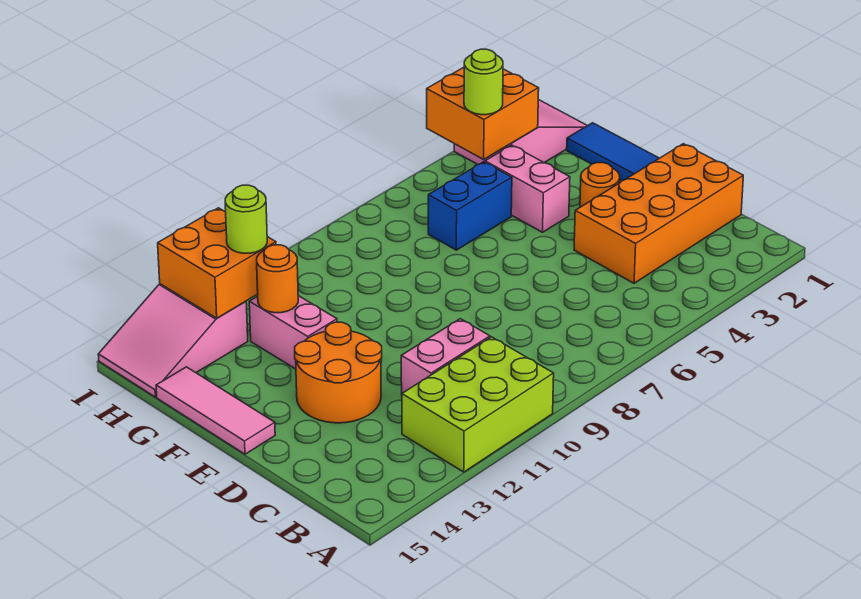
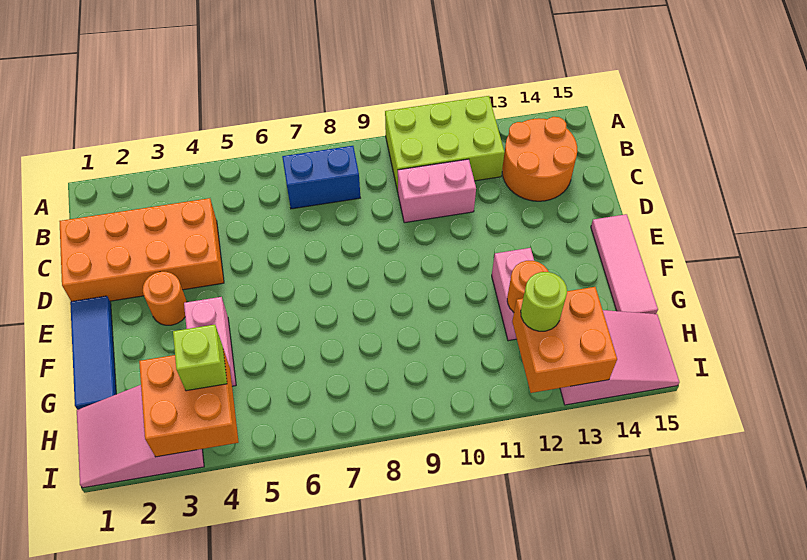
orange round brick D12:E13 level 1 -> orange round brick B13:C14 level 1
blue brick G5:G6 level 1 -> blue brick B7:B8 level 1
lime round brick H4 level 3 -> lime brick H4 level 3

